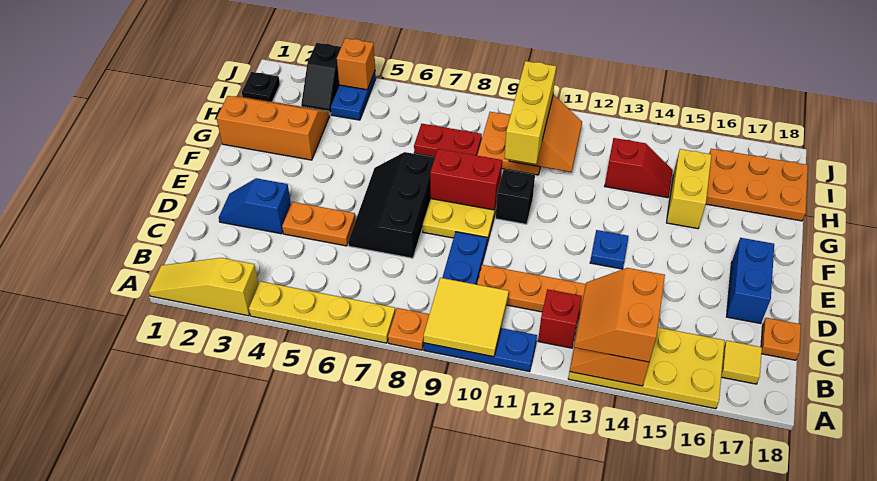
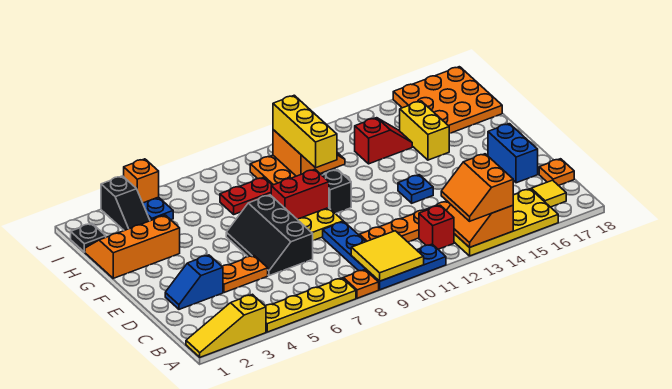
orange plate H16:I18 level 1 -> orange plate H16:J18 level 1

